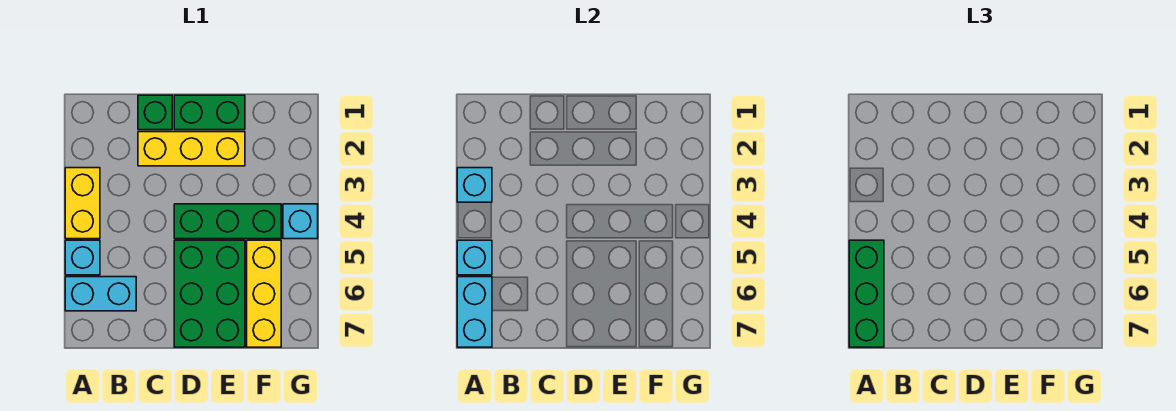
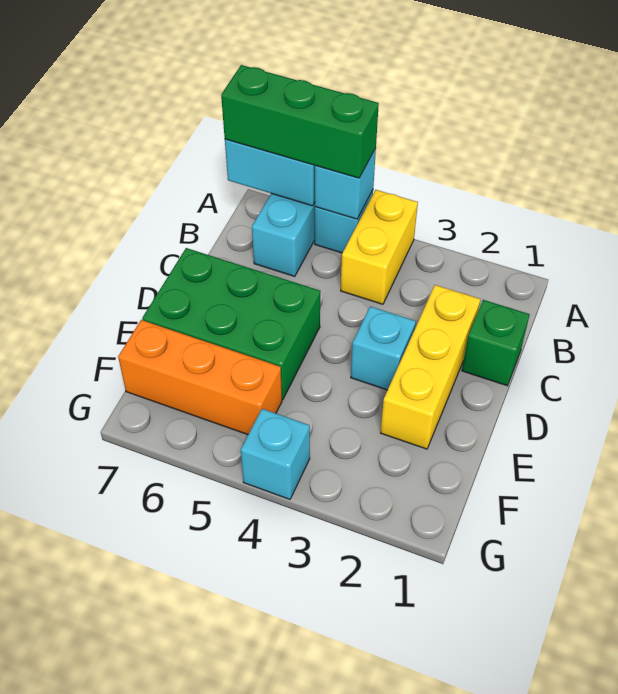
yellow brick A3:A4 level 1 -> yellow brick A4:B4 level 1
cyan brick A3 level 2 -> cyan brick D3 level 1
green brick D1:E1 level 1 -> none
green brick D4:F4 level 1 -> none
yellow brick F5:F7 level 1 -> orange brick F5:F7 level 1

